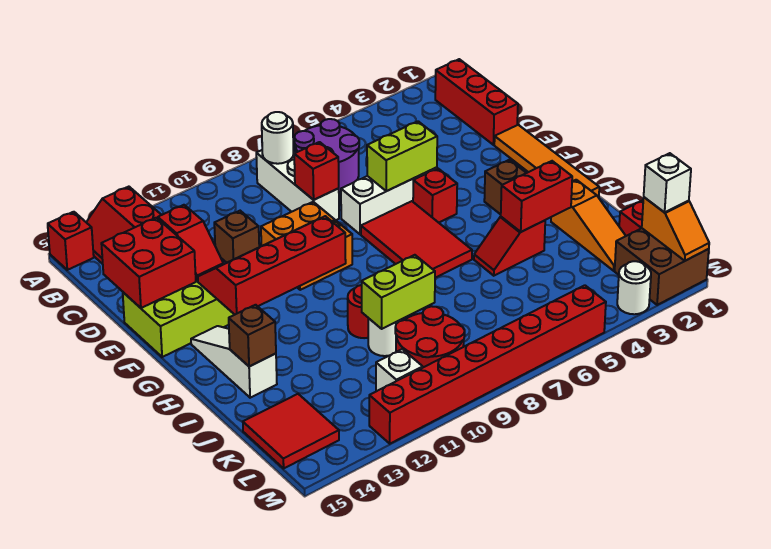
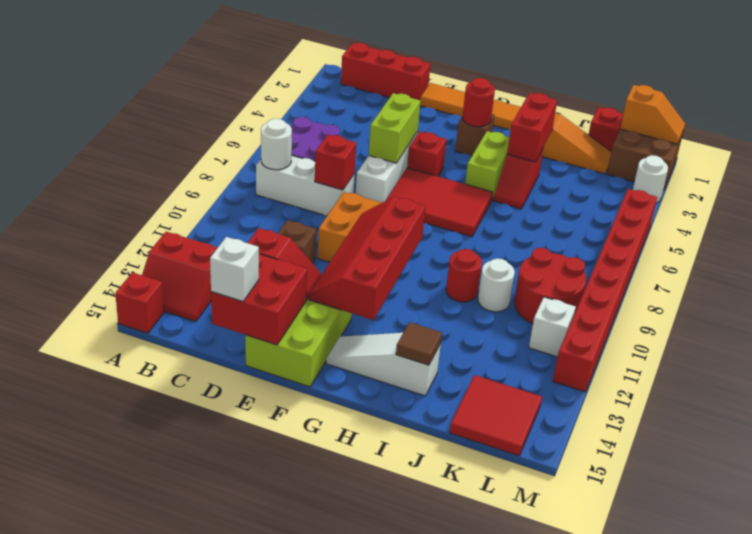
none -> red round brick G3 level 2
brown brick I14 level 2 -> brown tile I14 level 2
lime brick J9:J10 level 2 -> lime brick H4:H5 level 1
white brick L1 level 3 -> white brick D15 level 3

